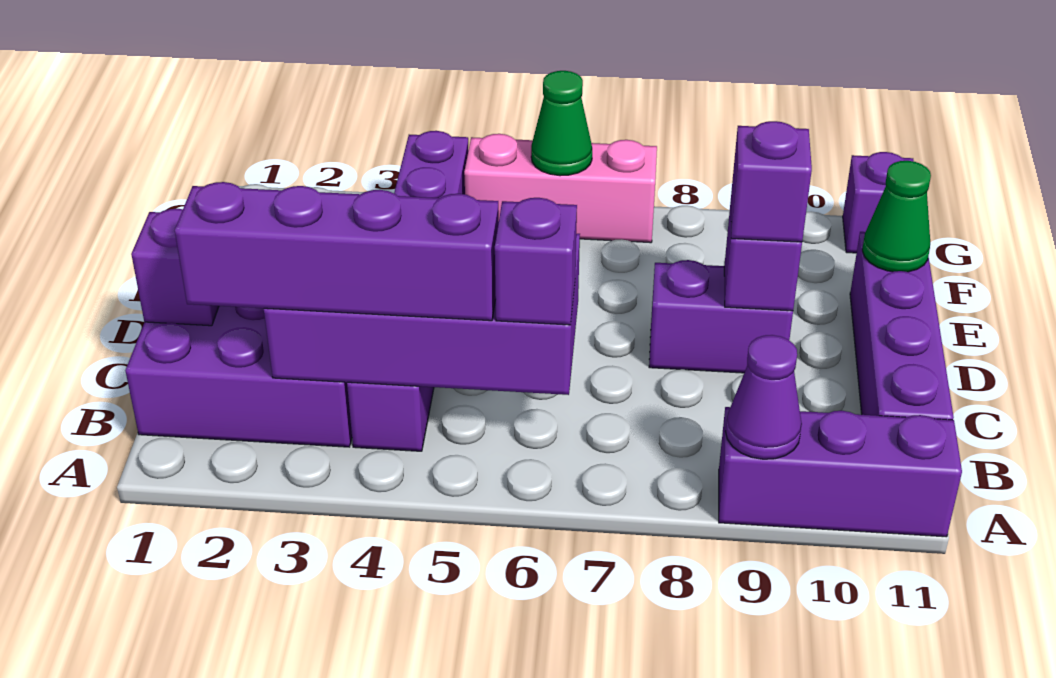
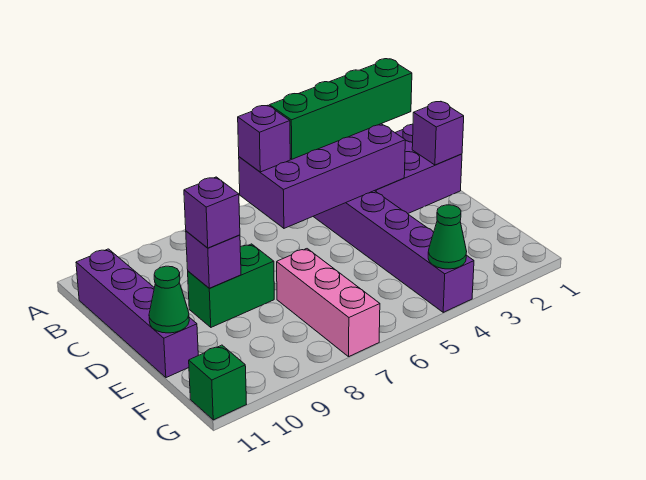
purple brick A9:A11 level 1 -> none
purple cone A9 level 2 -> none
purple brick B2:B5 level 3 -> green brick B2:B5 level 3
purple brick D8:D9 level 1 -> green brick D8:D9 level 1
pink brick G5:G7 level 1 -> pink brick E7:G7 level 1
green cone G6 level 2 -> green cone G4 level 2
purple brick G11 level 1 -> green brick G11 level 1

